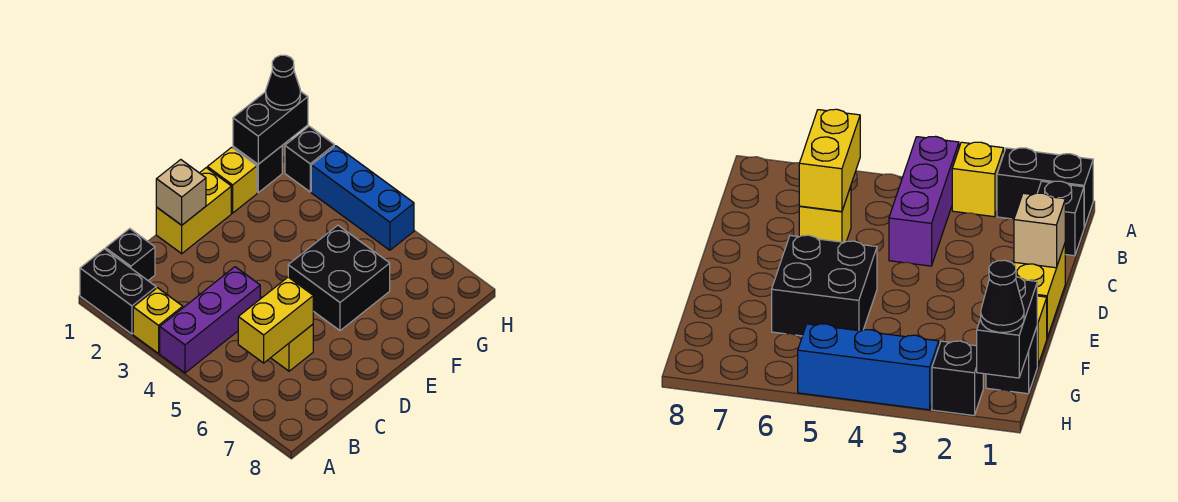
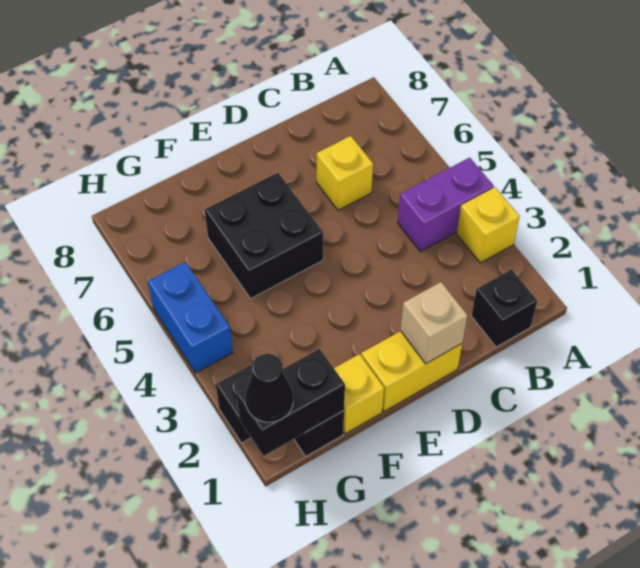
black brick A1:A2 level 1 -> none
purple brick A4:C4 level 1 -> purple brick A4:B4 level 1
yellow brick B6:C6 level 2 -> none
blue brick H3:H5 level 1 -> blue brick H4:H5 level 1

